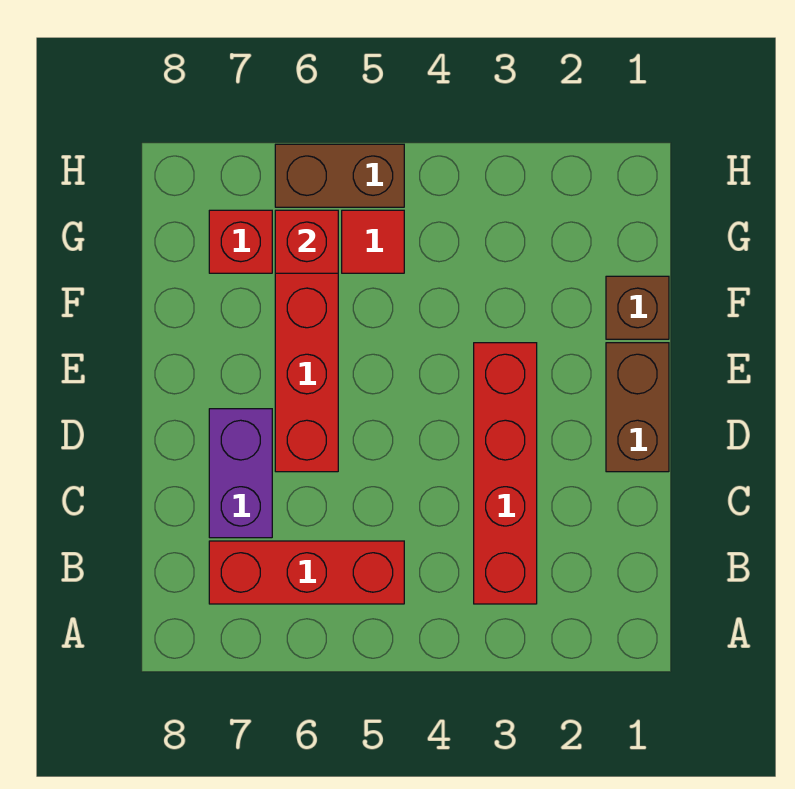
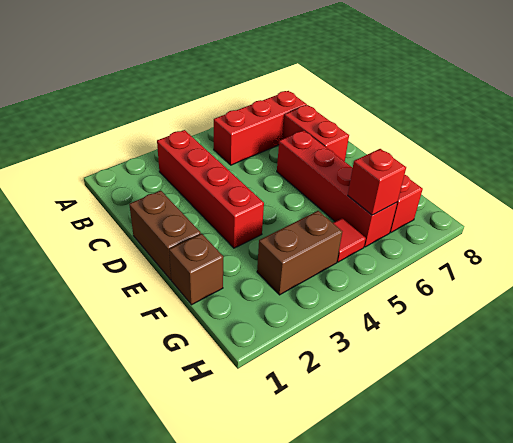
purple brick C7:D7 level 1 -> red brick C7:D7 level 1
brown brick H5:H6 level 1 -> brown brick G3:G4 level 1

